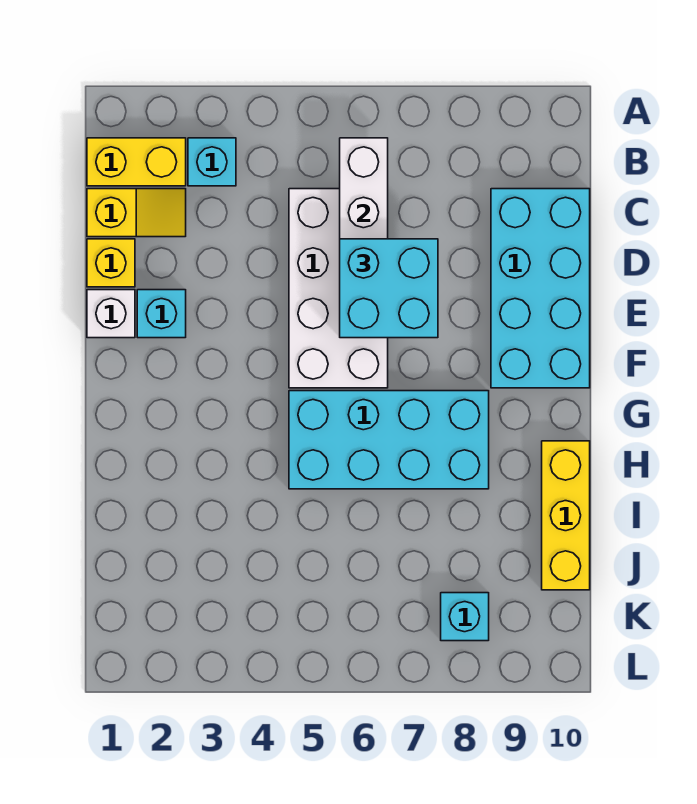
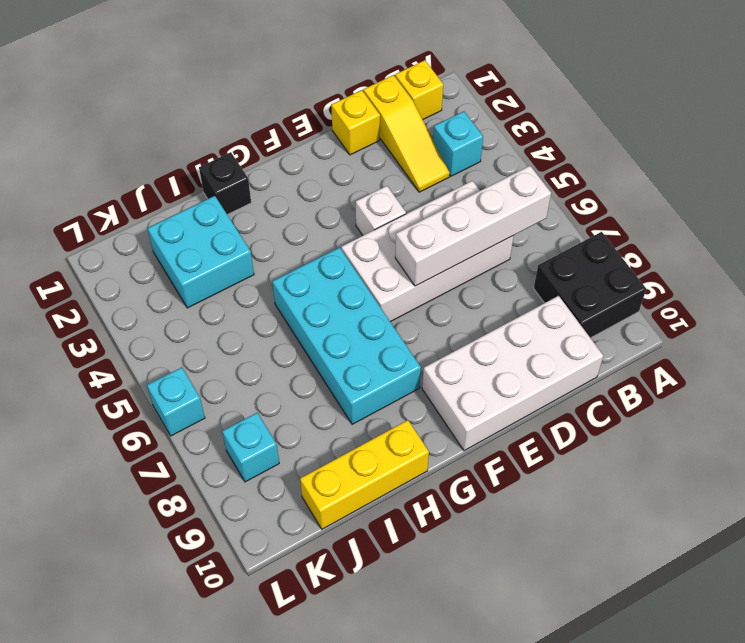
none -> black brick A8:B9 level 1
yellow brick B1:B2 level 1 -> yellow brick B1 level 1
yellow slope C1:C2 level 1 top 1 -> yellow slope C1:C3 level 1 top 1
cyan brick C9:F10 level 1 -> white brick C9:F10 level 1
cyan brick D6:E7 level 3 -> cyan brick I2:J3 level 1
white brick E1 level 1 -> white brick E4 level 1
cyan brick E2 level 1 -> cyan brick L6 level 1
none -> black brick H1 level 1

